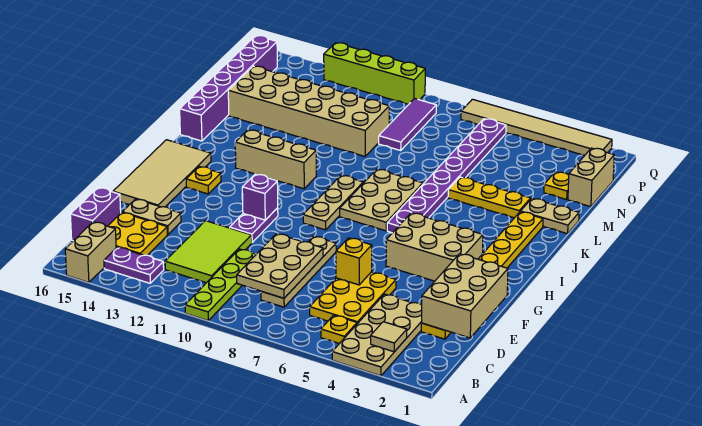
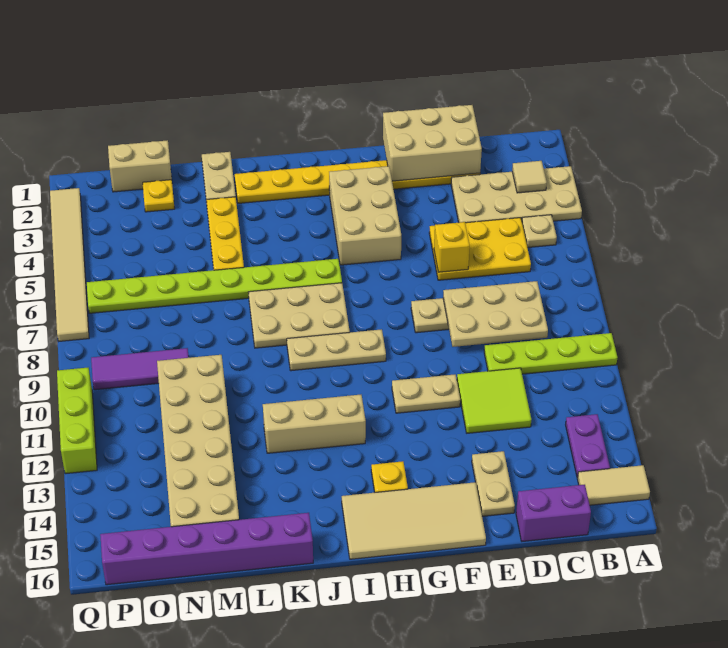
tan brick A15:B15 level 1 -> tan tile A15:B15 level 1
yellow plate B5 level 1 -> tan plate B5 level 1
lime tile C11:E12 level 1 -> lime tile D11:E12 level 1
yellow plate C14:D15 level 1 -> none
purple plate F11:G11 level 1 -> tan plate F11:G11 level 1
purple brick G11 level 2 -> none
purple plate I6:P6 level 1 -> lime plate I6:P6 level 1
tan brick J11:J13 level 1 -> tan brick I12:K12 level 1
lime brick Q10:Q13 level 1 -> lime brick Q10:Q12 level 1

